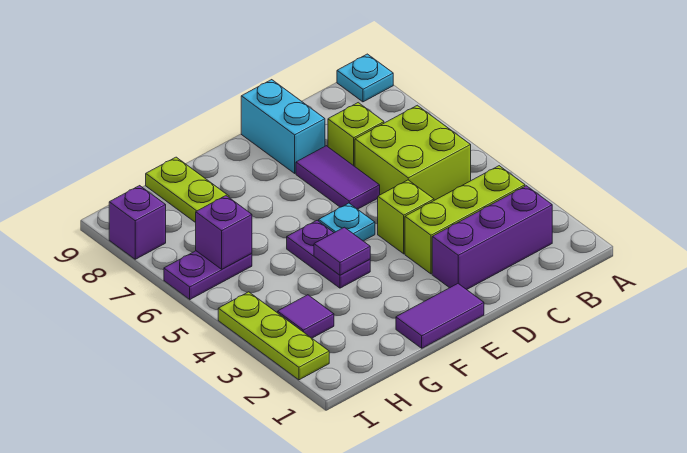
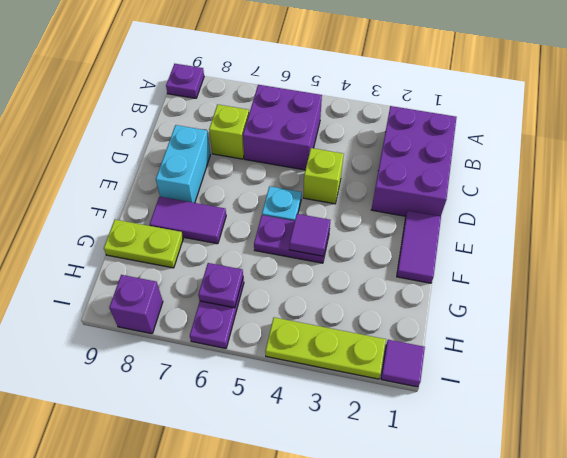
cyan plate A9 level 1 -> purple plate A9 level 1
purple brick B2:D2 level 1 -> purple brick B1:D2 level 1
lime brick B3:D3 level 1 -> none
lime brick B5:C6 level 1 -> purple brick B5:C6 level 1
purple tile D6:D7 level 1 -> purple tile F7:F8 level 1
cyan brick D8:D9 level 1 -> cyan brick D8:E8 level 1
purple tile H3 level 1 -> purple tile I1 level 1
purple brick H6 level 2 -> purple plate H6 level 2

